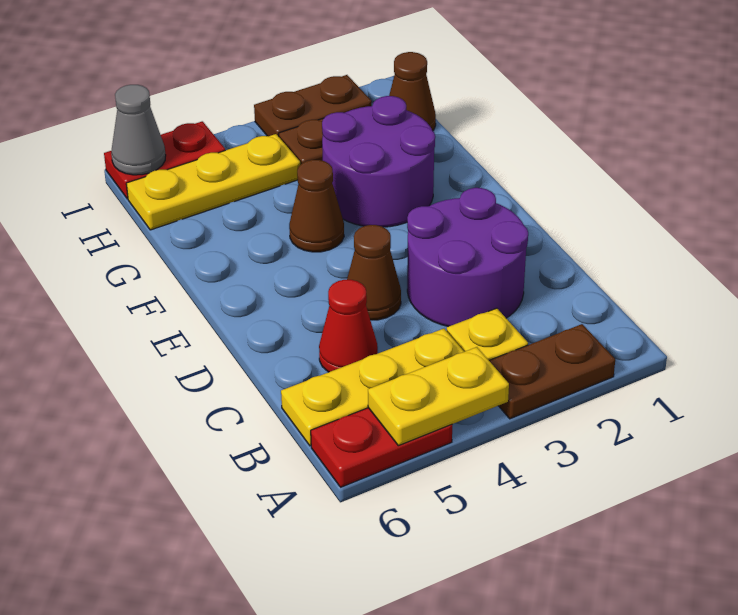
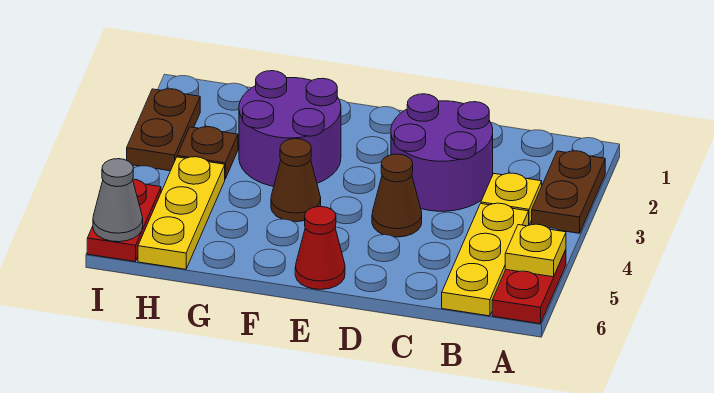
yellow plate A4:A5 level 2 -> yellow plate A5 level 2
red cone C5 level 1 -> red cone E6 level 1
brown cone H1 level 1 -> none

